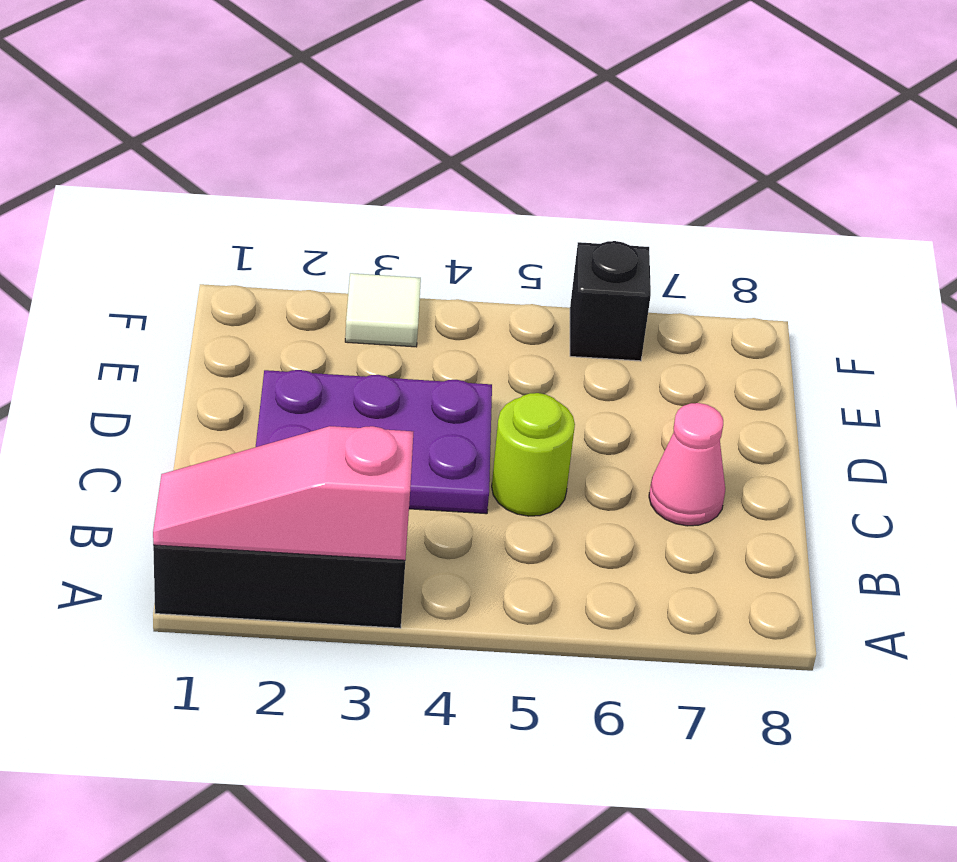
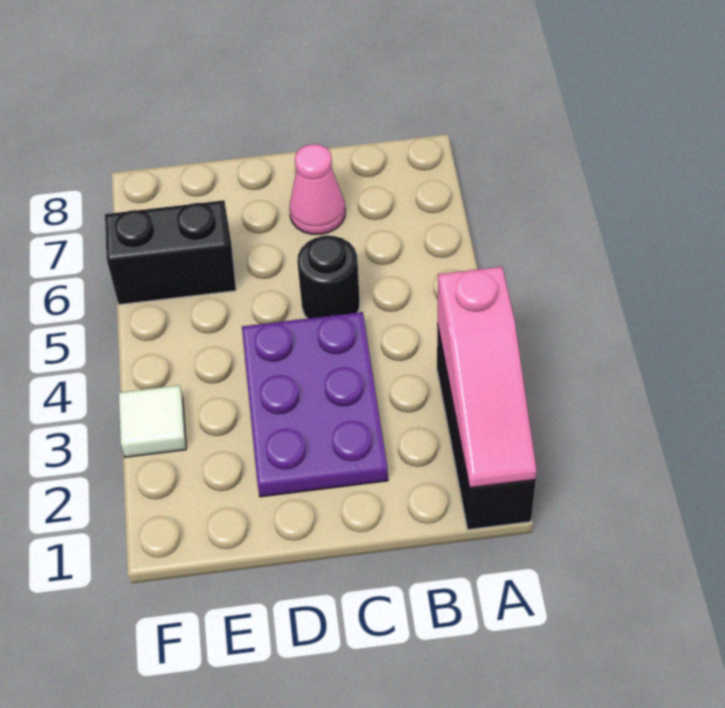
lime round brick C5 level 1 -> black round brick C5 level 1
black brick F6 level 1 -> black brick E6:F6 level 1

